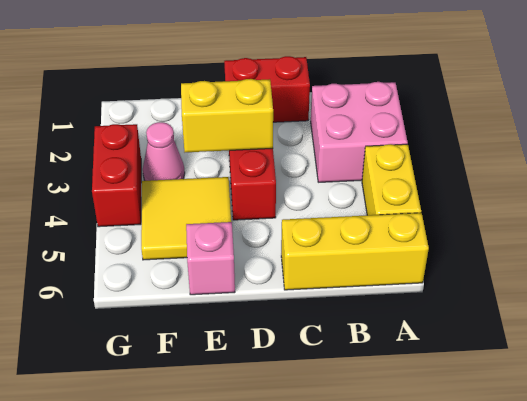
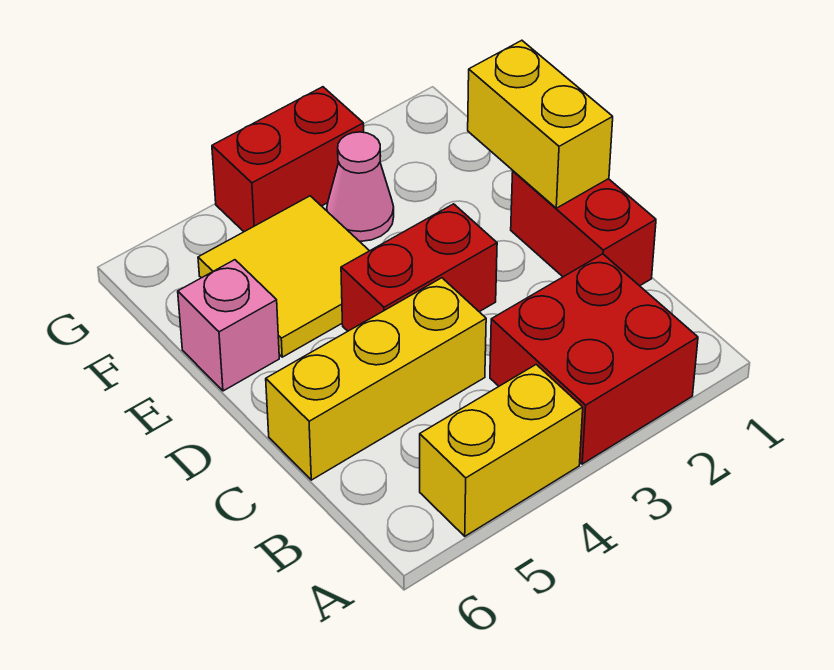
pink brick A2:B3 level 1 -> red brick A2:B3 level 1
yellow brick A6:C6 level 1 -> yellow brick C4:C6 level 1
yellow brick D3:E3 level 2 -> yellow brick D1:E1 level 2

